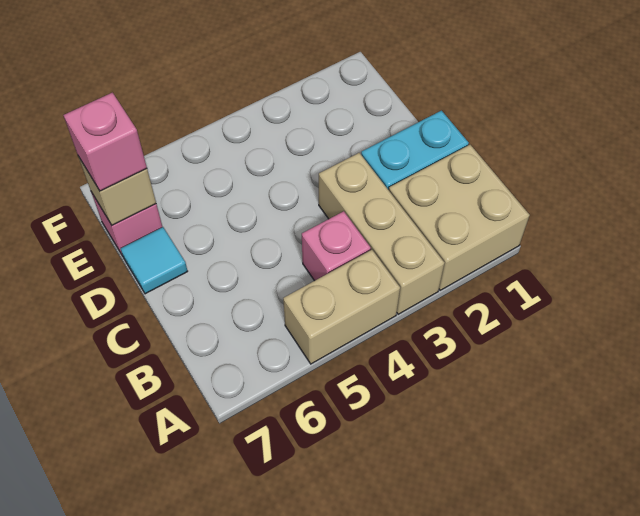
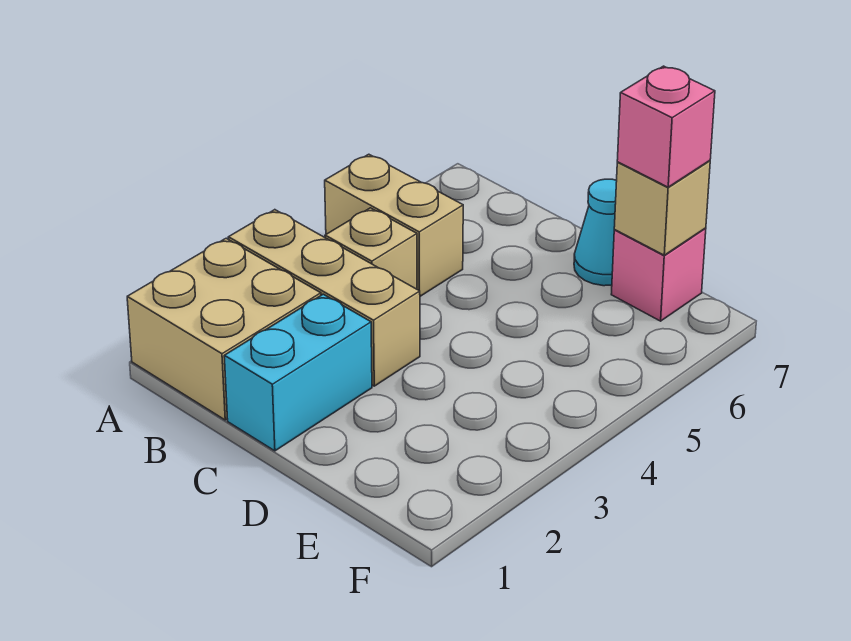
tan brick A4:A5 level 1 -> tan brick A5:B5 level 1
pink brick B4 level 1 -> tan brick B4 level 1
cyan tile D7 level 1 -> cyan cone D7 level 1

